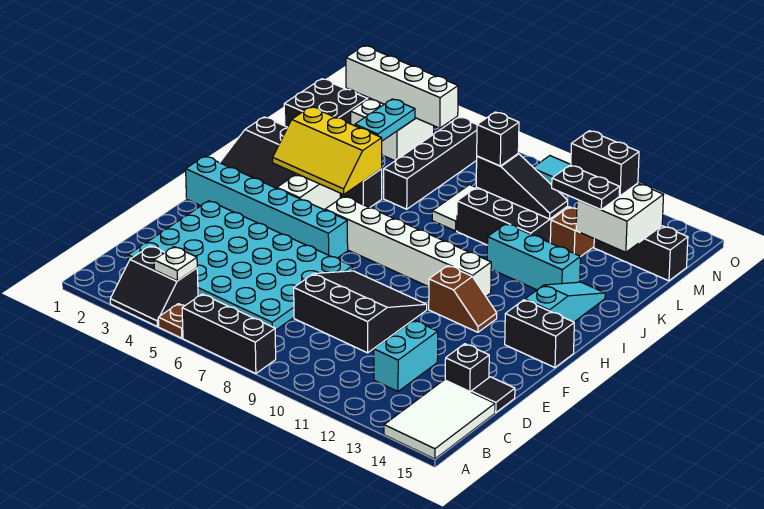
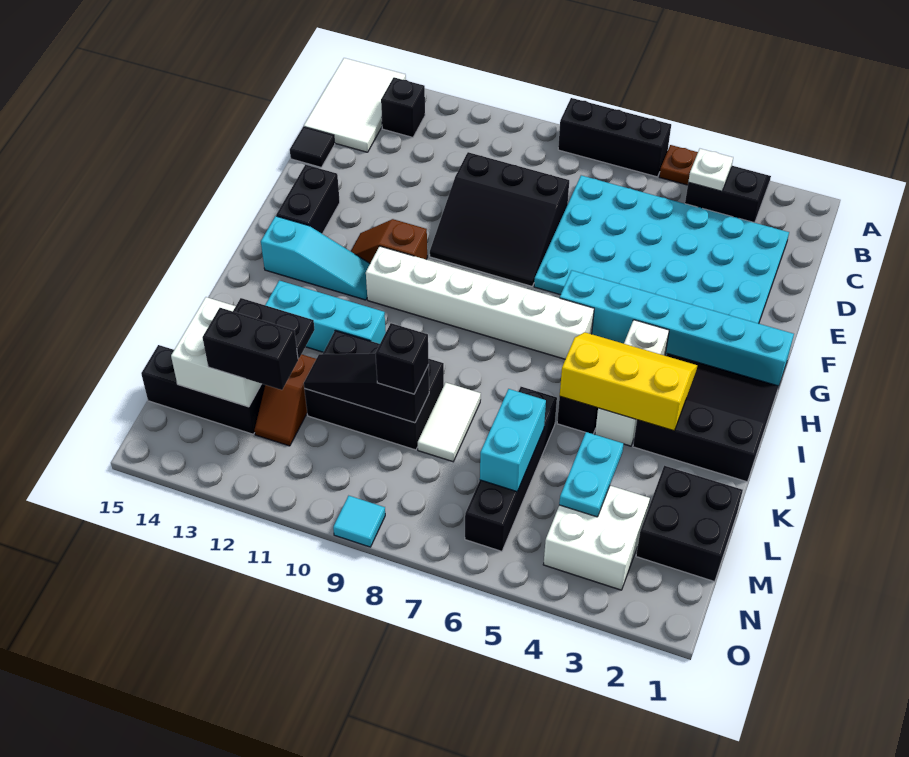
cyan brick C12:D12 level 1 -> cyan brick L6:M6 level 2
black brick D14 level 1 -> black brick B13 level 1
black brick G14:G15 level 1 -> black brick F14:G14 level 1
cyan slope H14:J14 level 1 top H -> cyan slope H12:H14 level 1 top 14
white brick N2:N5 level 2 -> none

